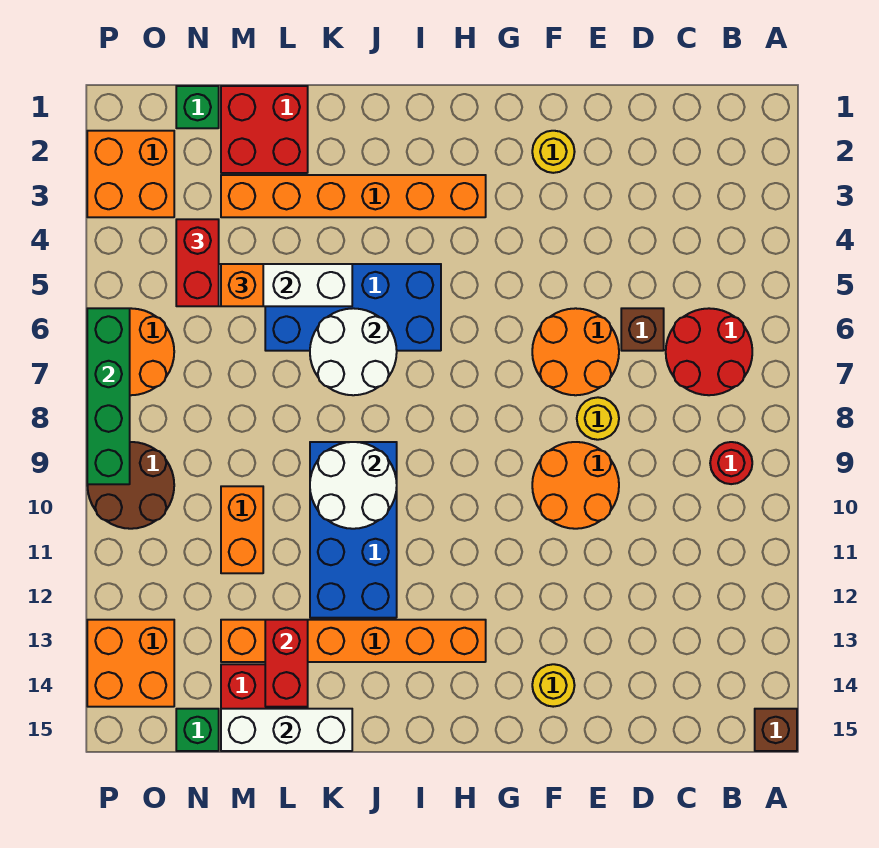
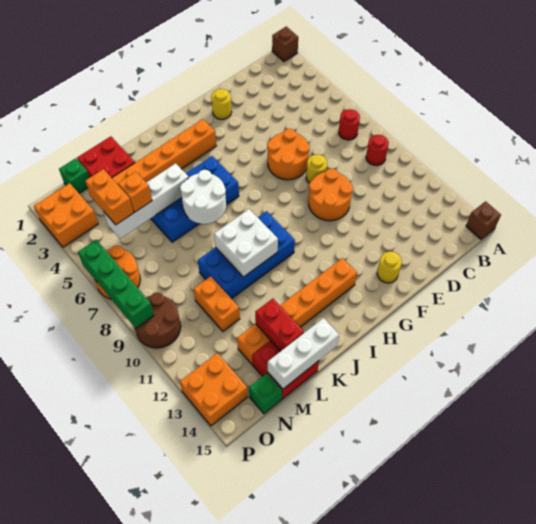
red round brick B6:C7 level 1 -> red round brick B7 level 1
brown brick D6 level 1 -> brown brick A1 level 1
blue brick J9:K12 level 1 -> blue brick I9:L10 level 1
white round brick J9:K10 level 2 -> white brick J9:K10 level 2
red brick N4:N5 level 3 -> orange brick N4:N5 level 3

